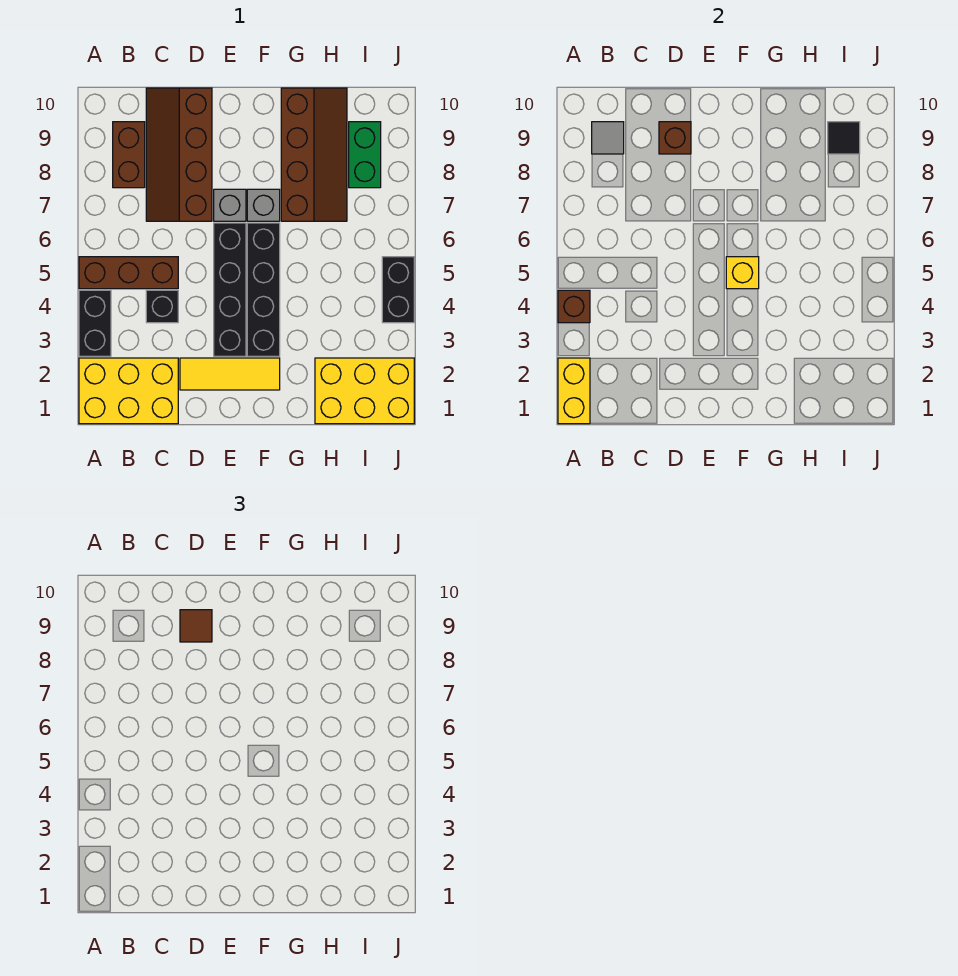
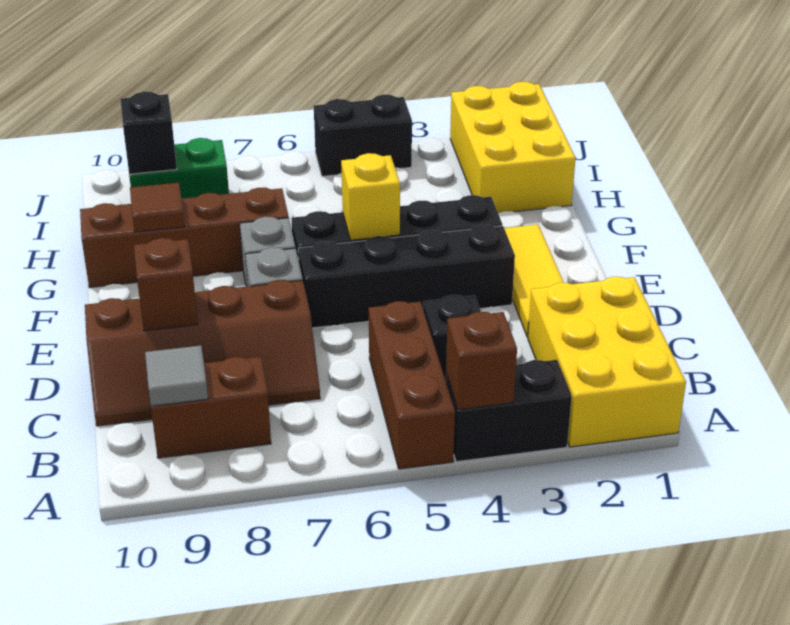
yellow brick A1:A2 level 2 -> none
brown tile D9 level 3 -> brown tile G9 level 2
black tile I9 level 2 -> black brick I9 level 2

